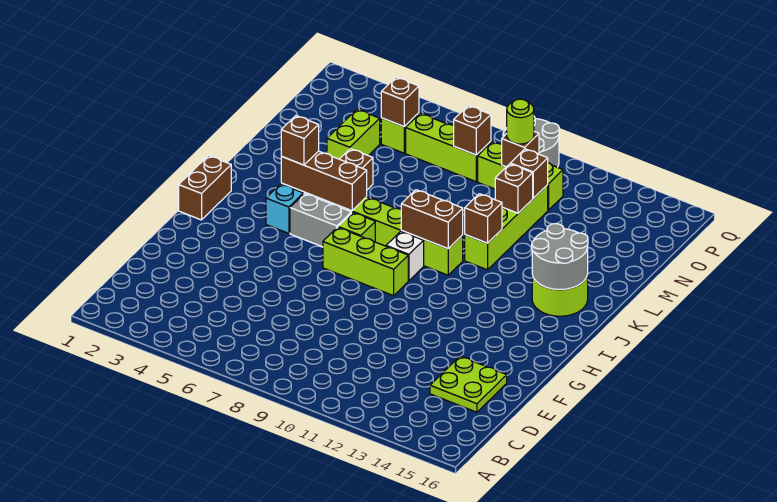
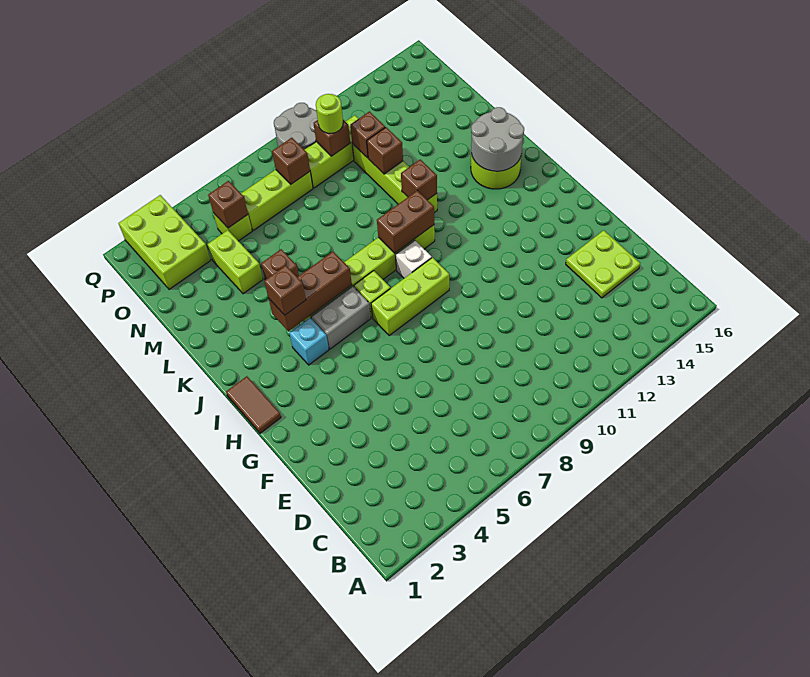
brown brick H1:I1 level 1 -> brown tile H1:I1 level 1
none -> lime brick O2:Q3 level 1

